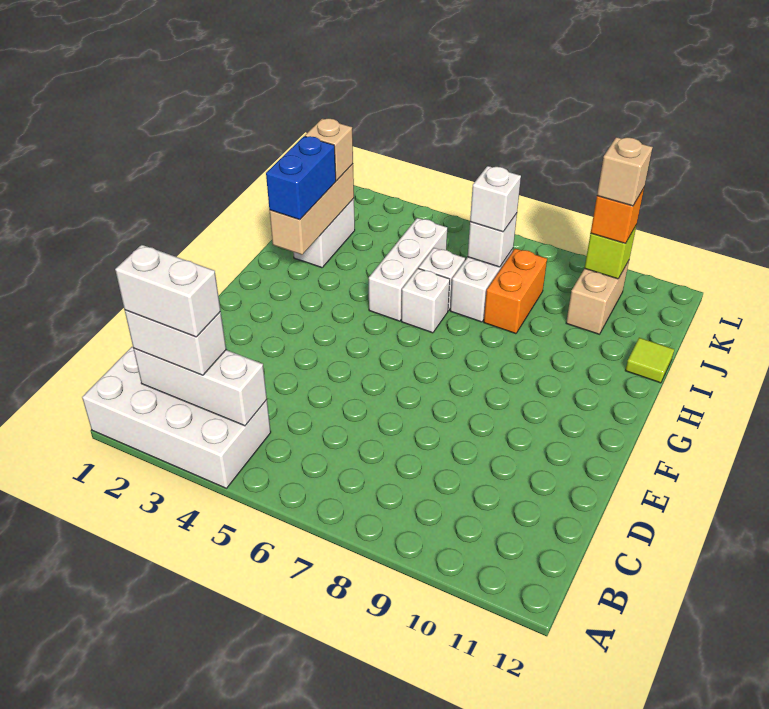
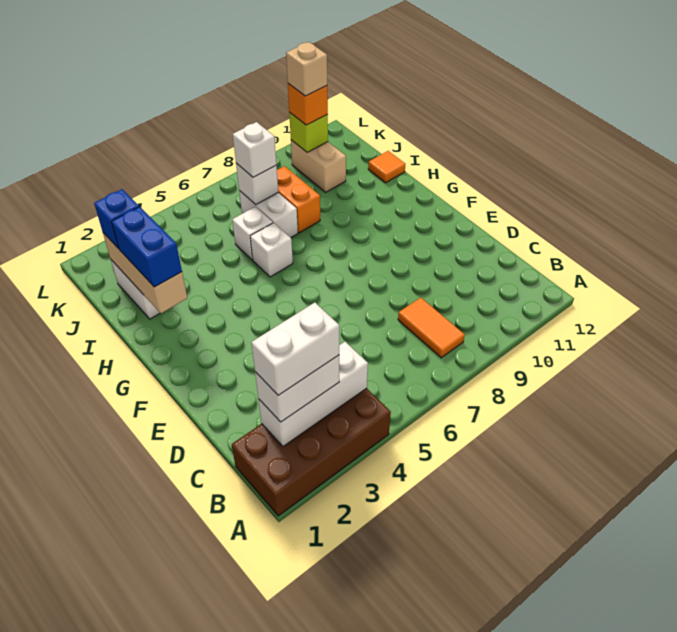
white brick A1:B4 level 1 -> brown brick A1:B4 level 1
none -> orange tile B8:C8 level 1
white brick H5:J5 level 1 -> none
lime tile I12 level 1 -> orange tile I12 level 1
tan brick J2 level 3 -> blue brick J2 level 3

